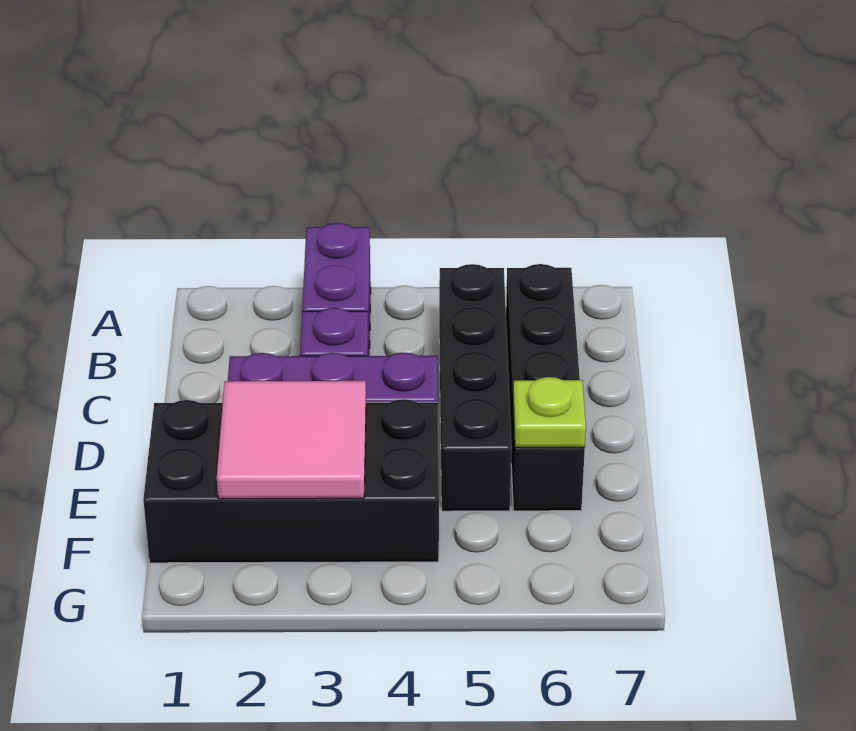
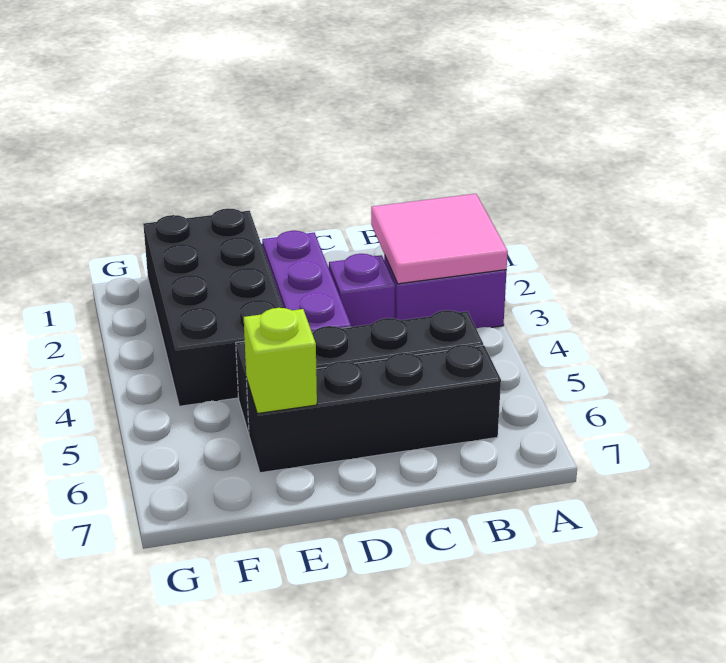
pink tile E2:F3 level 2 -> pink tile A2:B3 level 2
lime plate E6 level 2 -> lime brick E6 level 2

